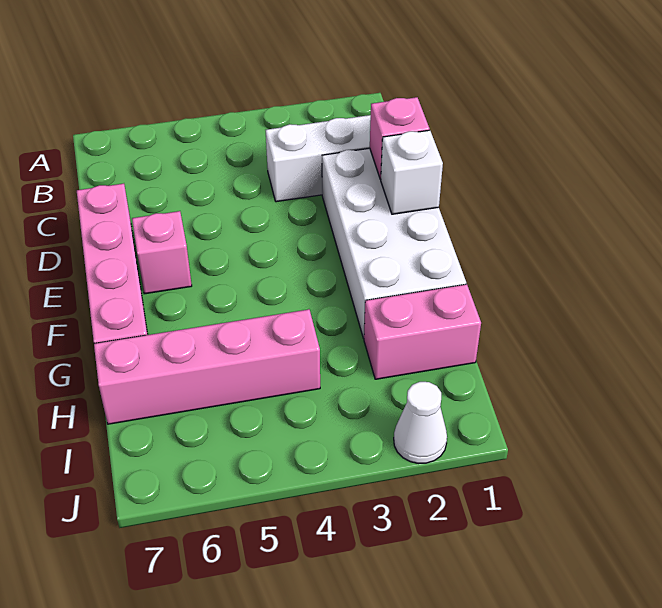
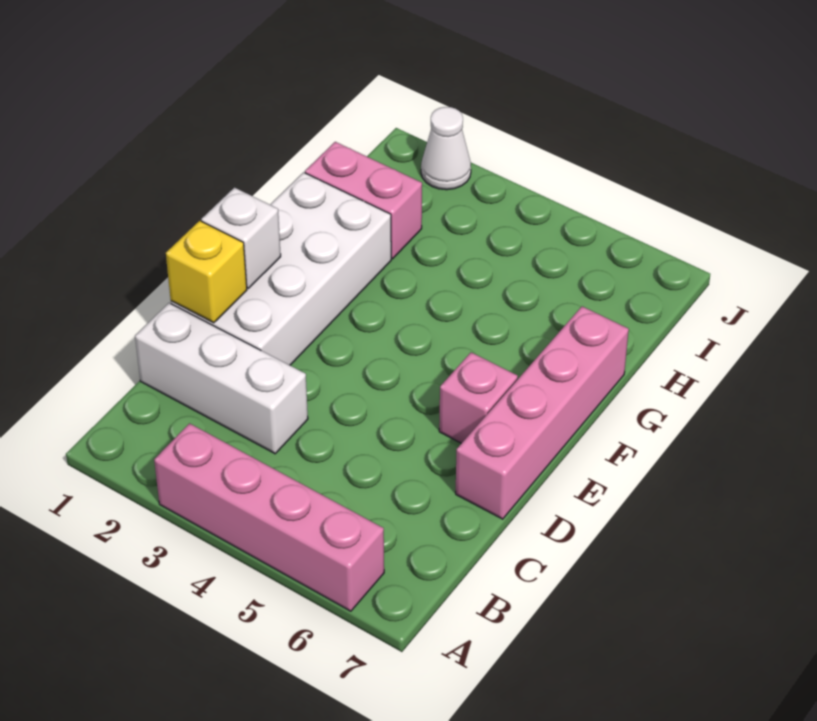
pink brick D1 level 2 -> yellow brick D1 level 2
pink brick H4:H7 level 1 -> pink brick A3:A6 level 1

